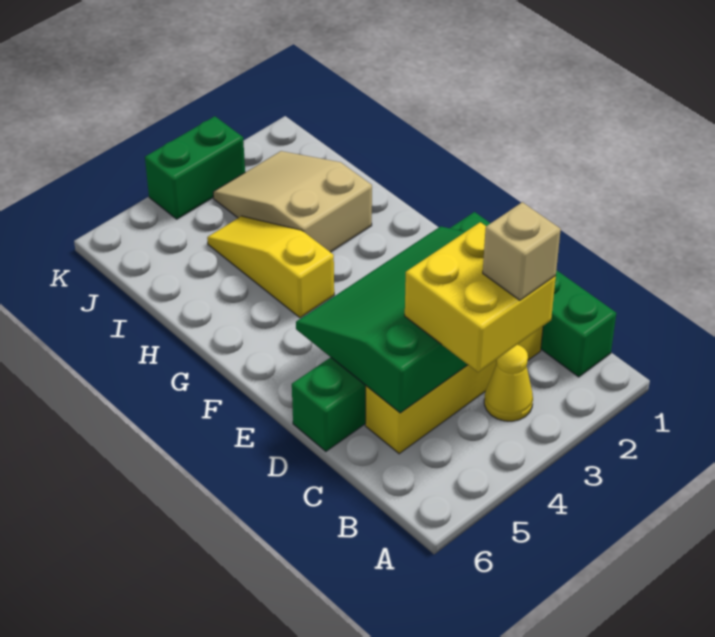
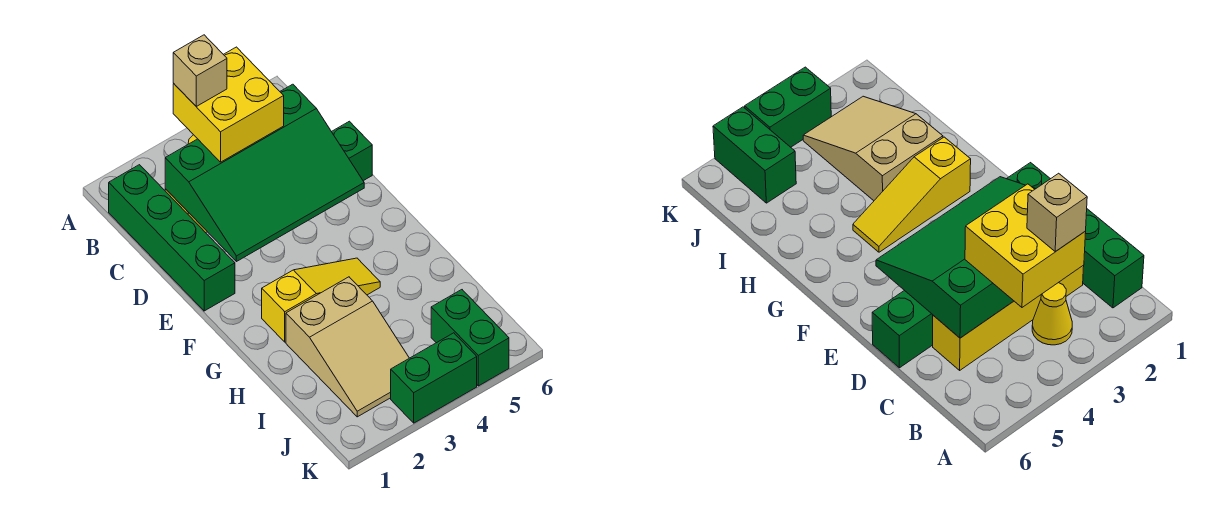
yellow slope G4:I4 level 1 top G -> yellow slope G2:G4 level 1 top 2
none -> green brick J5:K5 level 1

